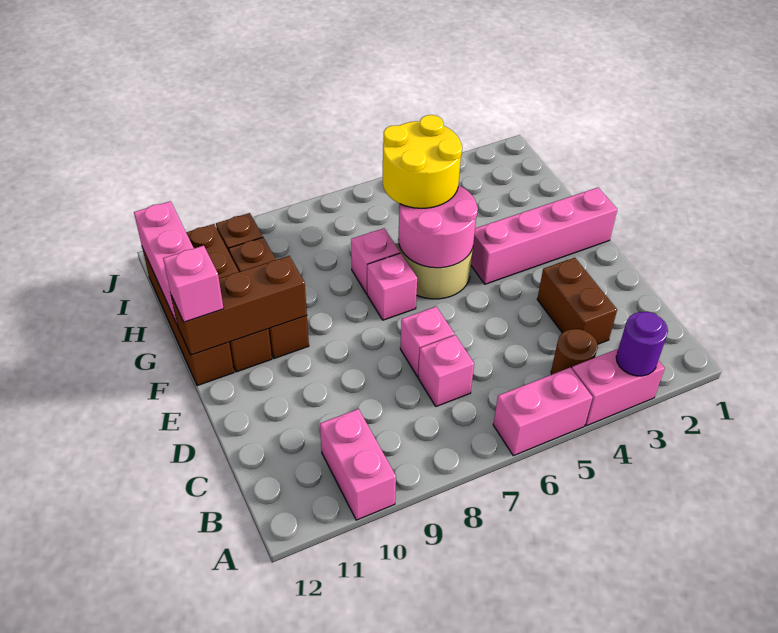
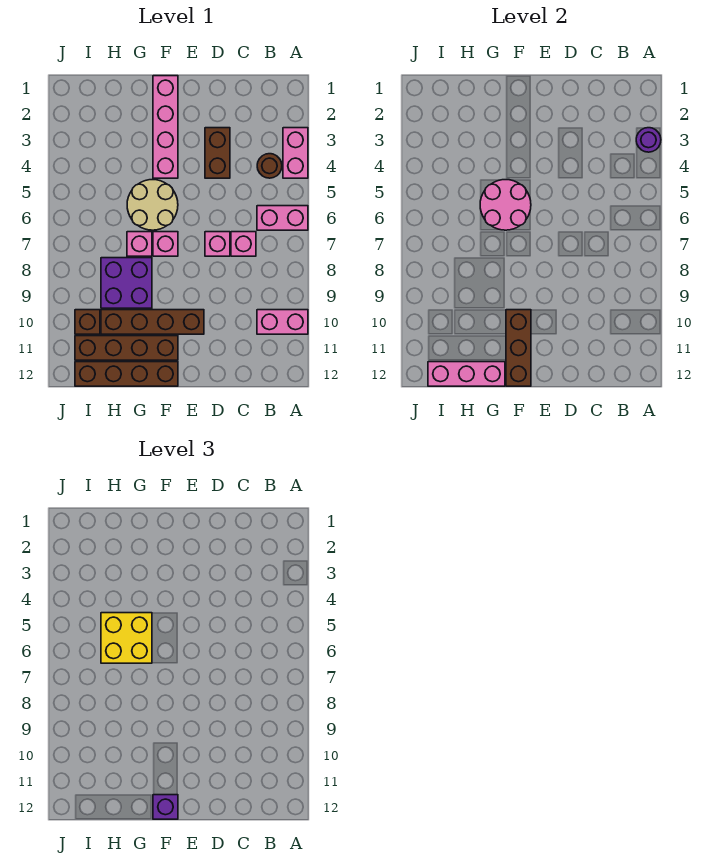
pink brick A5:A6 level 1 -> pink brick A6:B6 level 1
brown brick C3:D3 level 1 -> brown brick D3:D4 level 1
brown brick F10:H10 level 1 -> brown brick E10:H10 level 1
pink brick F12 level 3 -> purple brick F12 level 3
yellow round brick G5:H6 level 3 -> yellow brick G5:H6 level 3
none -> purple brick G8:H9 level 1

